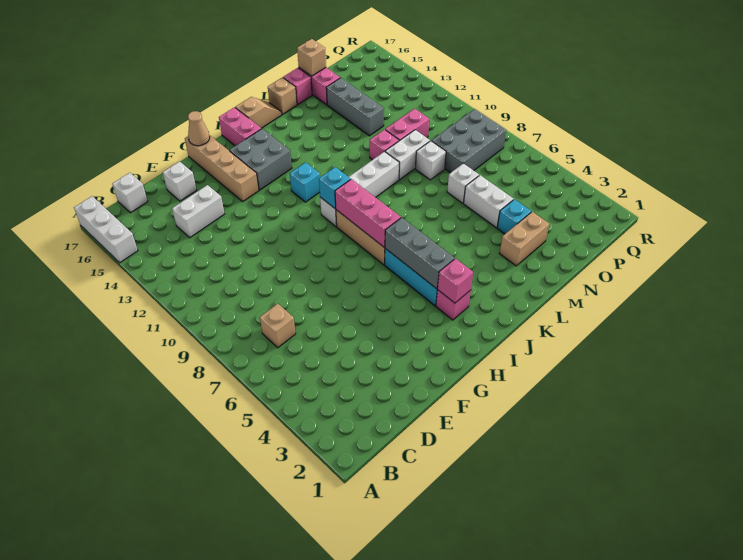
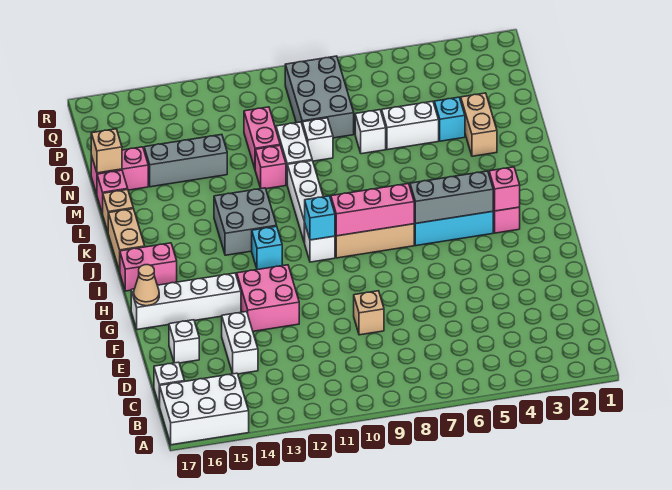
white brick A15:A17 level 1 -> white brick A15:B17 level 1
tan brick C7 level 1 -> tan brick E9 level 1
none -> pink brick F12:G13 level 1
tan brick G14:G17 level 1 -> white brick G14:G17 level 1
grey brick H14:I15 level 1 -> grey brick J12:K13 level 1
tan slope J17:K17 level 1 top J -> tan brick J17:K17 level 1

